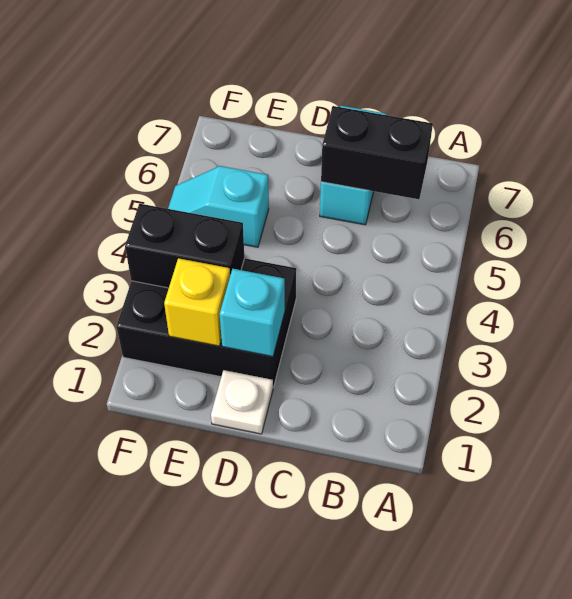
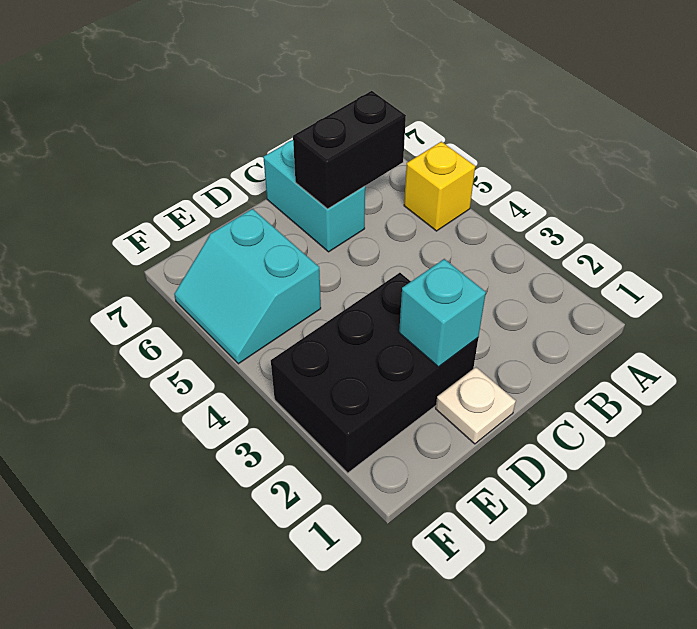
yellow brick E2 level 2 -> yellow brick A5 level 1
black brick E3:F3 level 2 -> none
cyan slope E5:F5 level 1 top E -> cyan slope E5:F6 level 1 top E

